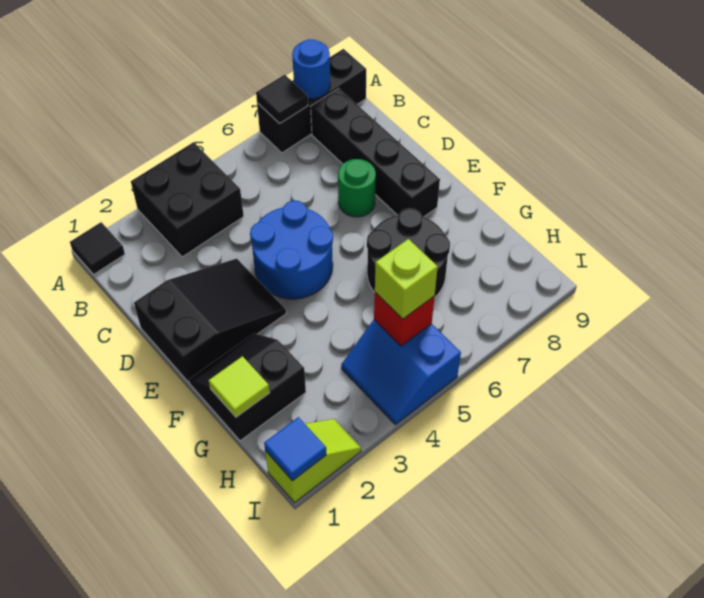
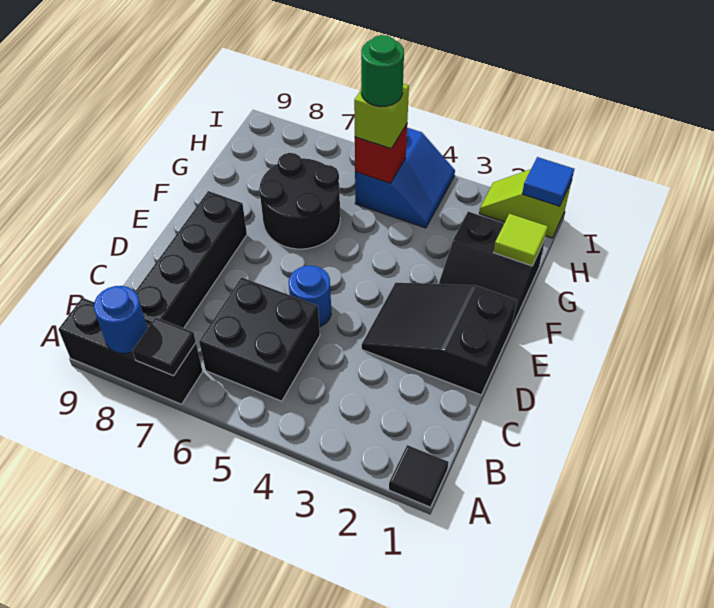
black brick A3:B4 level 1 -> black brick B5:C6 level 1
blue round brick D4:E5 level 1 -> blue round brick D5 level 1
green round brick D7 level 1 -> green round brick H5 level 4

